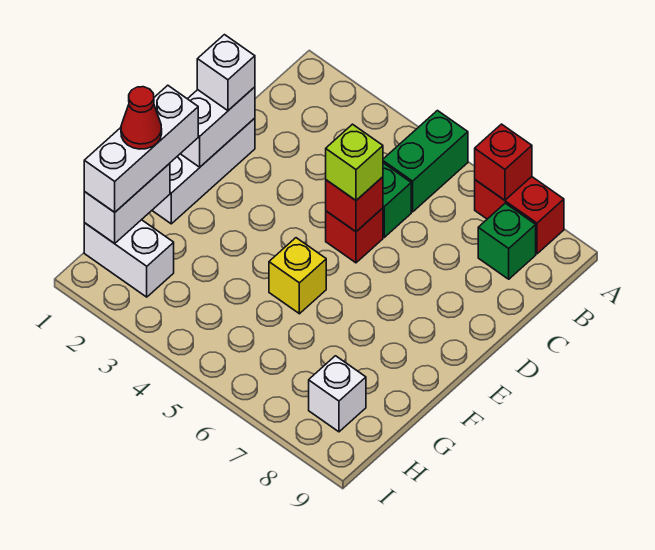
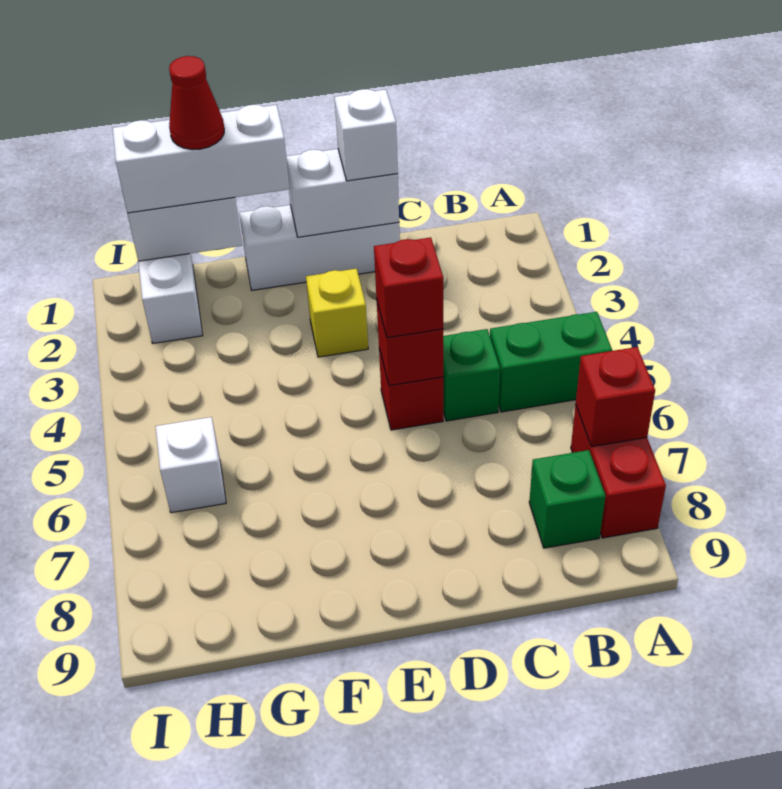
lime brick D5 level 3 -> red brick D5 level 3
yellow brick F5 level 1 -> yellow brick E3 level 1
white brick H8 level 1 -> white brick H6 level 1

